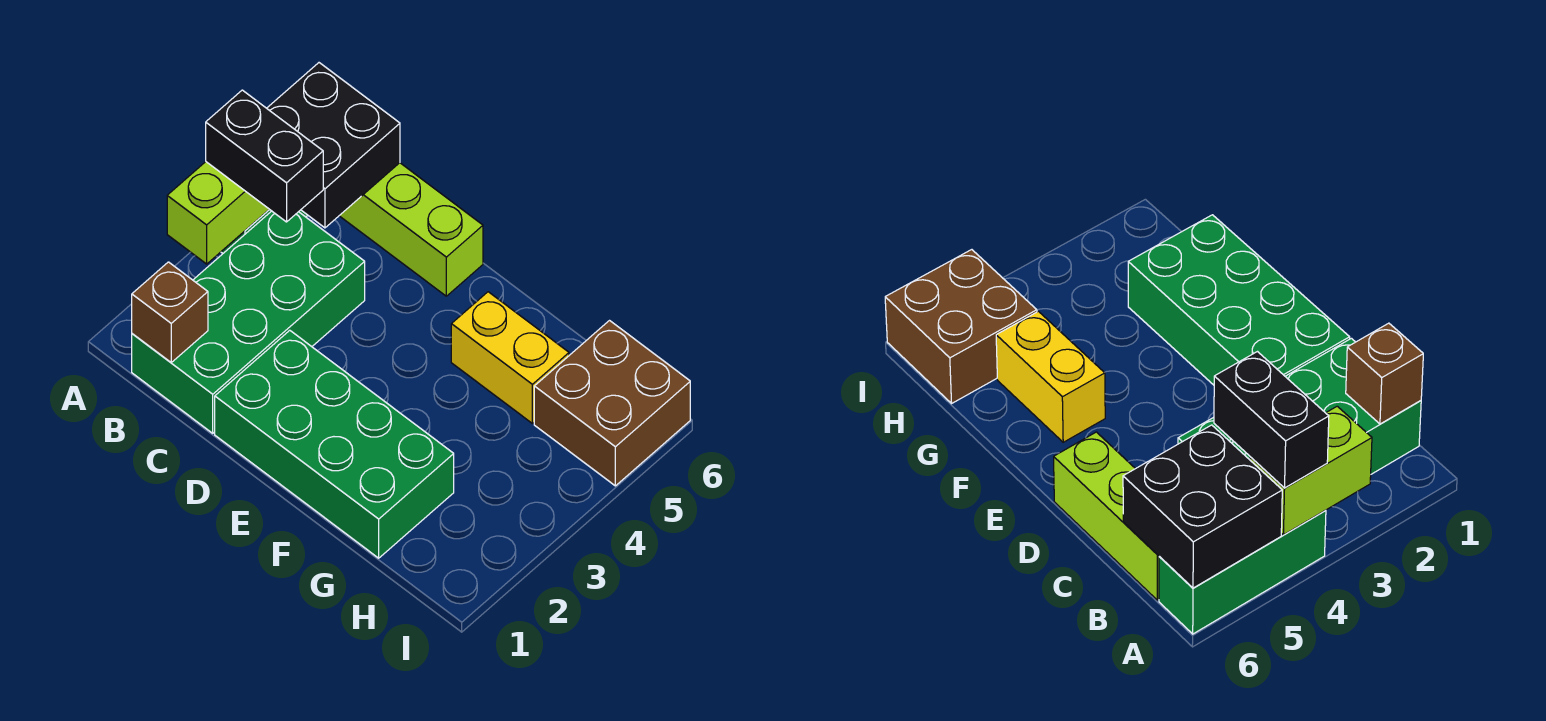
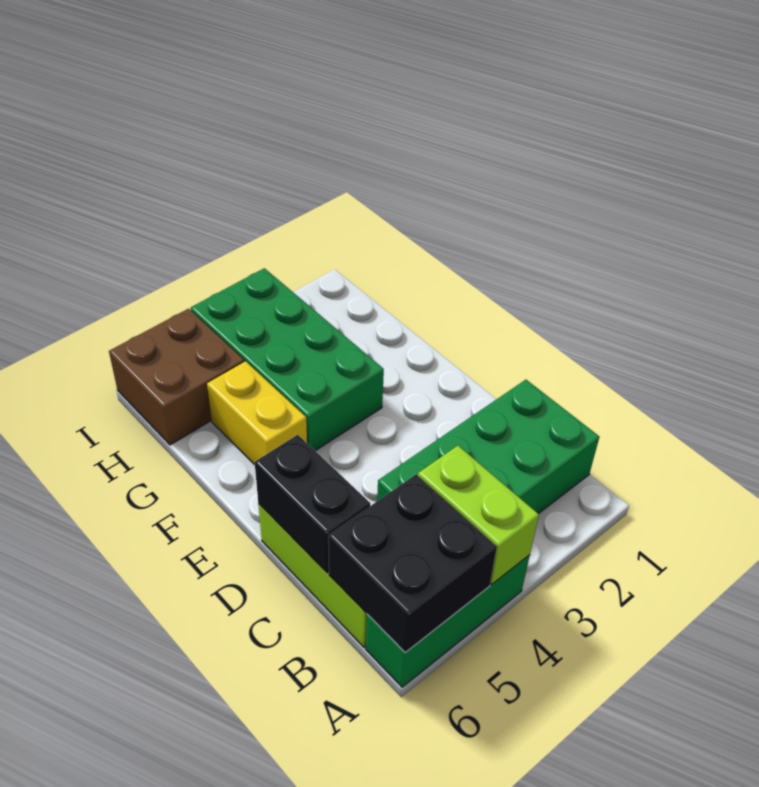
lime brick A3:A4 level 2 -> lime brick A4:B4 level 2
black brick A4:B4 level 3 -> black brick C6:D6 level 2
brown brick B1 level 2 -> none
green brick D1:G2 level 1 -> green brick F3:I4 level 1

